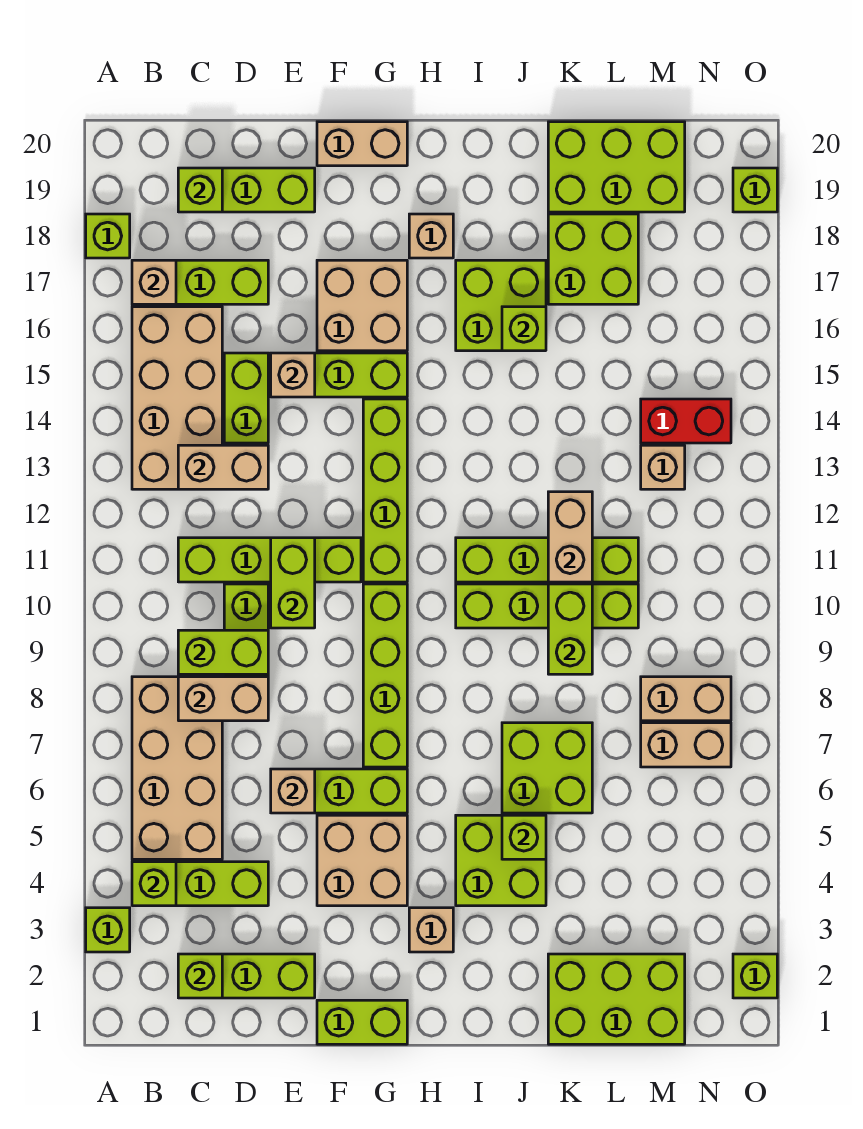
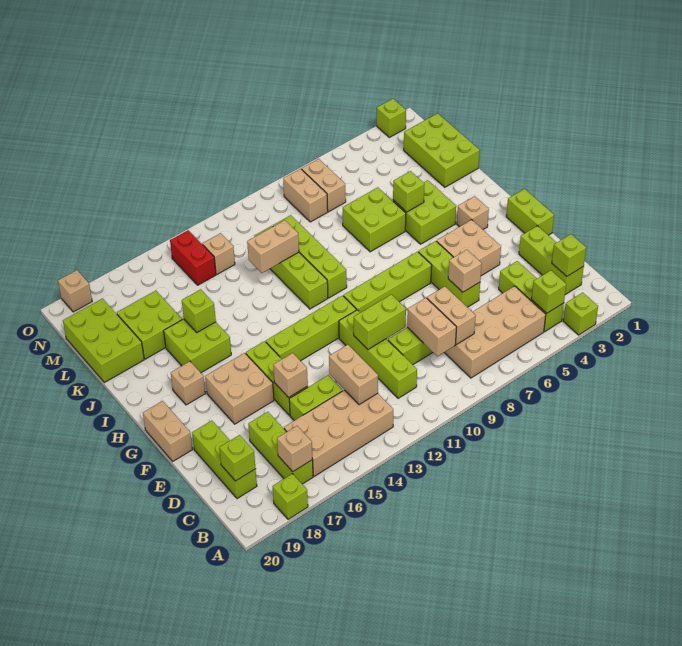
lime brick C9:D9 level 2 -> tan brick C9:D9 level 2
lime brick K9:K10 level 2 -> none
lime brick O19 level 1 -> tan brick O19 level 1

